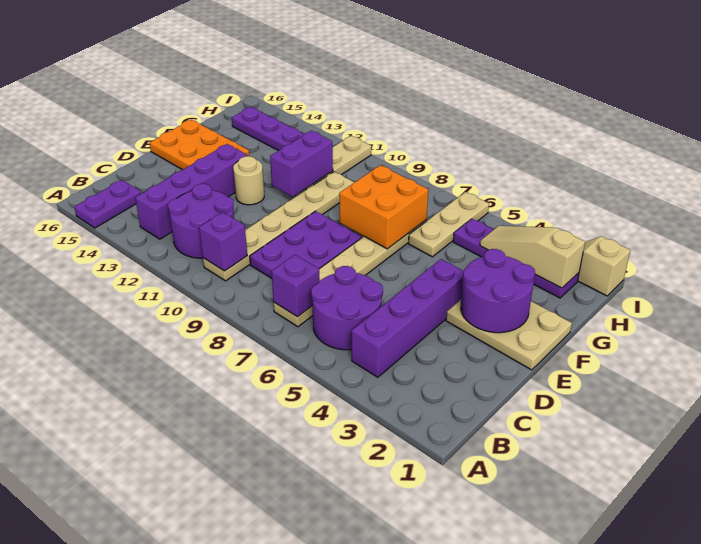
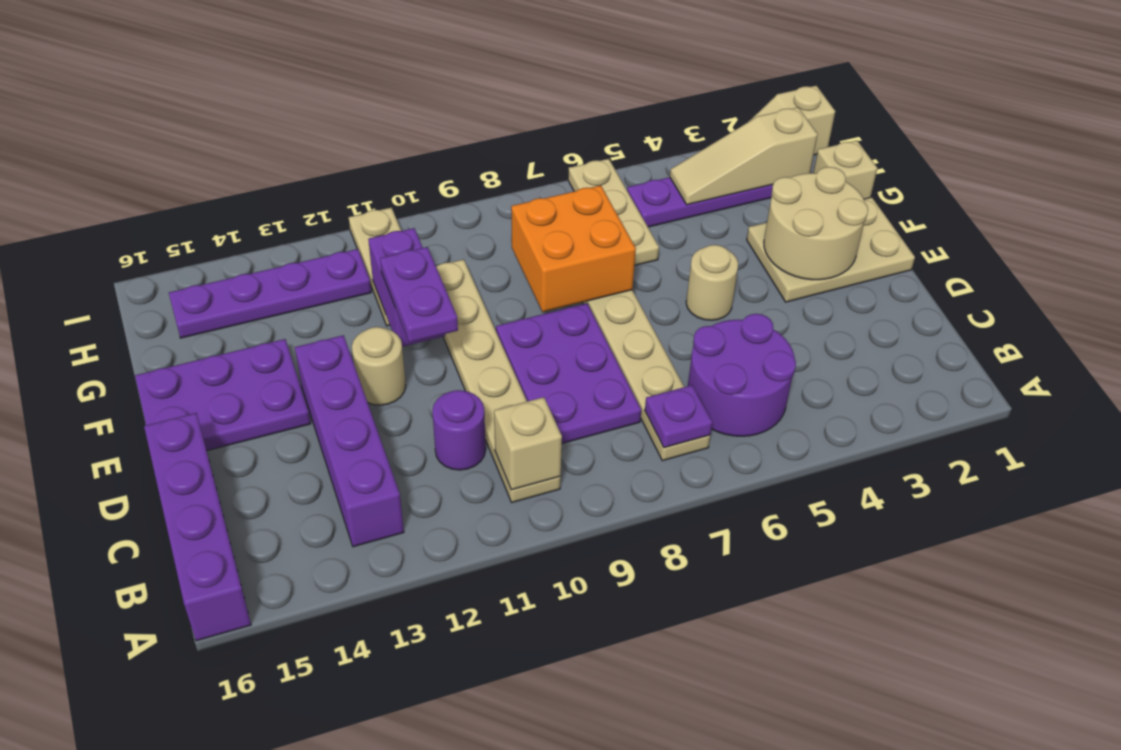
purple plate A15:B15 level 1 -> purple plate E11:F11 level 3
purple brick B4:E4 level 1 -> purple brick A16:D16 level 1
purple brick B7 level 2 -> purple plate B7 level 2
purple brick B10 level 2 -> tan brick B10 level 2
purple round brick B11:C12 level 1 -> purple round brick C11 level 1
purple round brick E2:F3 level 2 -> tan round brick E2:F3 level 2
none -> tan round brick E5 level 1
orange plate E14:F16 level 1 -> purple plate E14:F16 level 1
none -> tan brick G1 level 1

